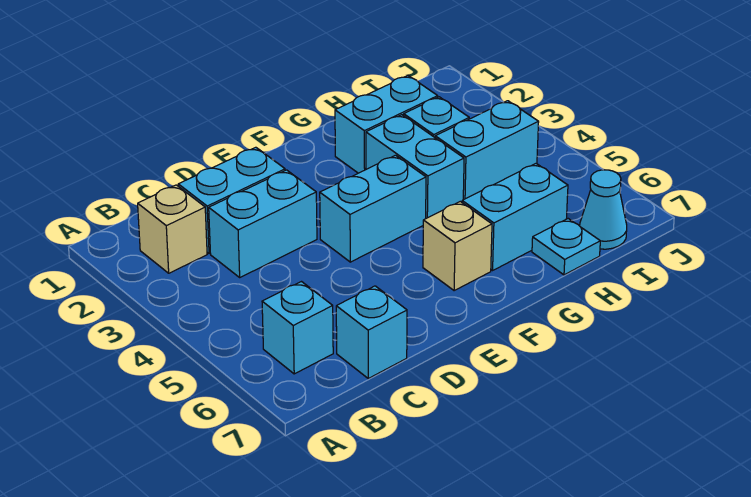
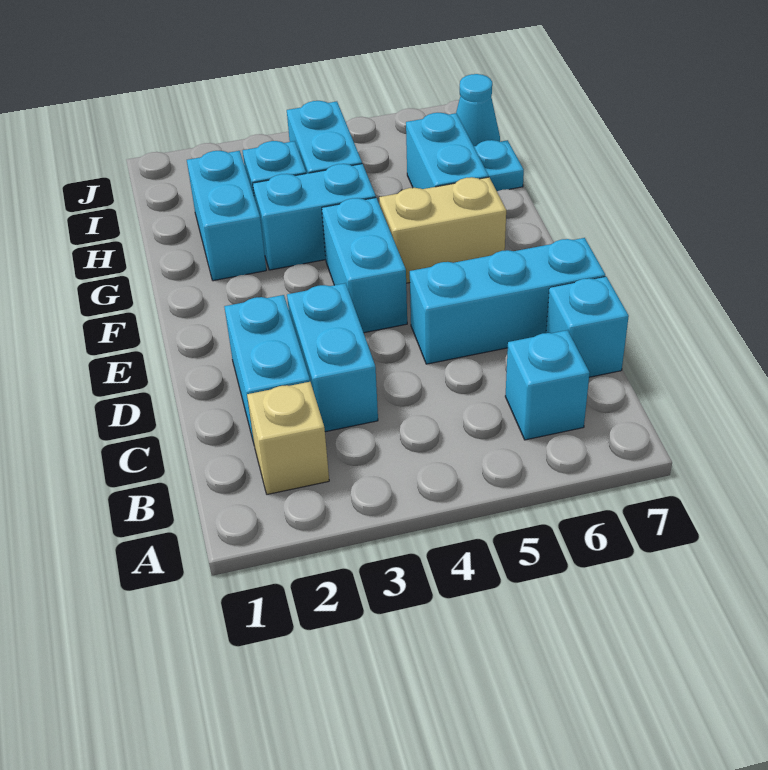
none -> cyan brick D5:D7 level 1
tan brick F6 level 1 -> tan brick F5:F6 level 1

